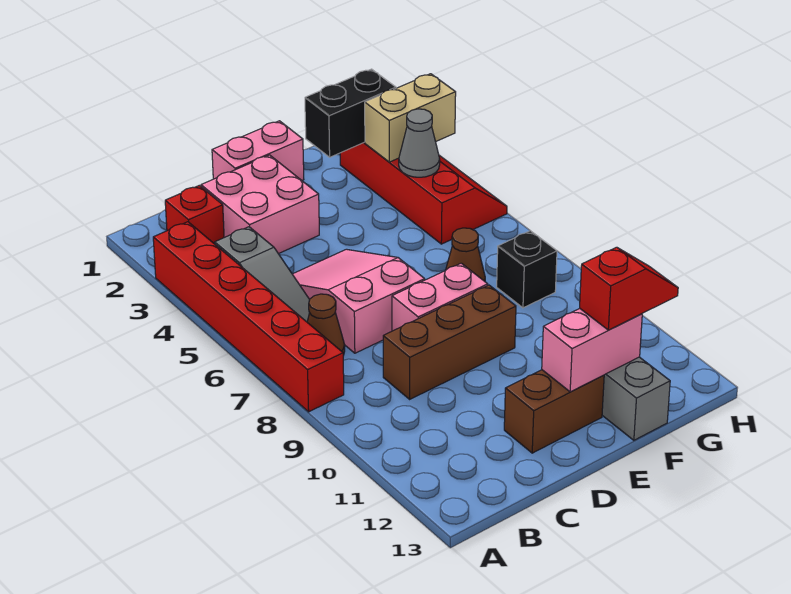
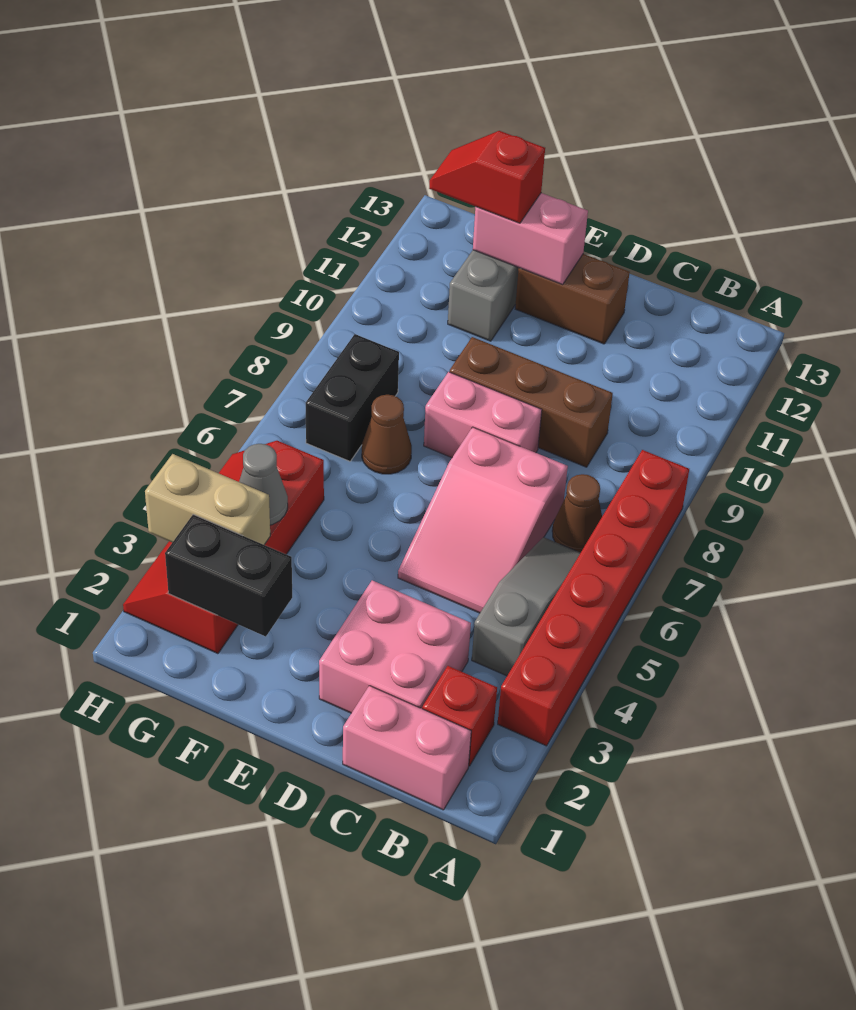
pink brick D1:E1 level 1 -> pink brick B1:C1 level 1
black brick G8 level 1 -> black brick G7:G8 level 1

